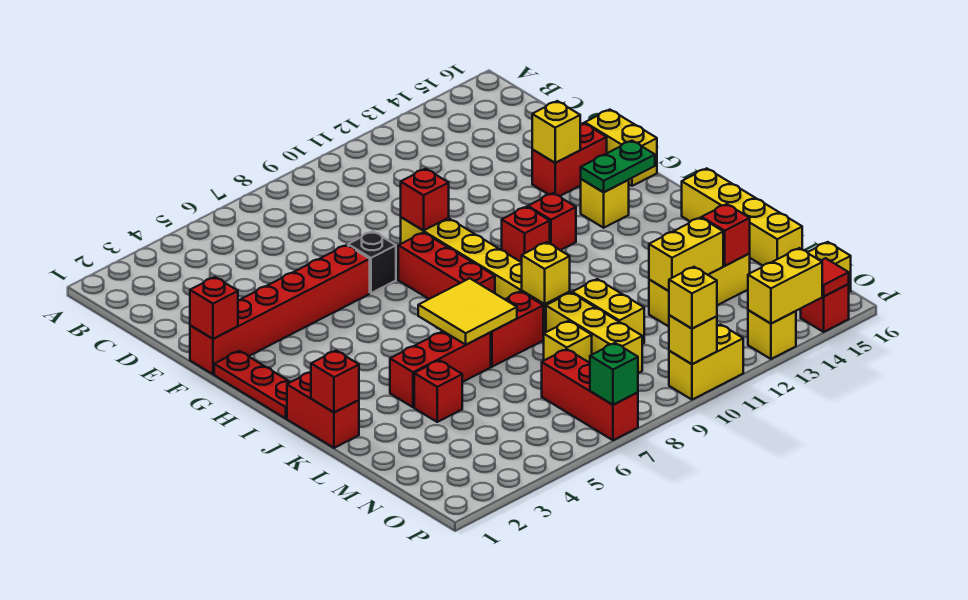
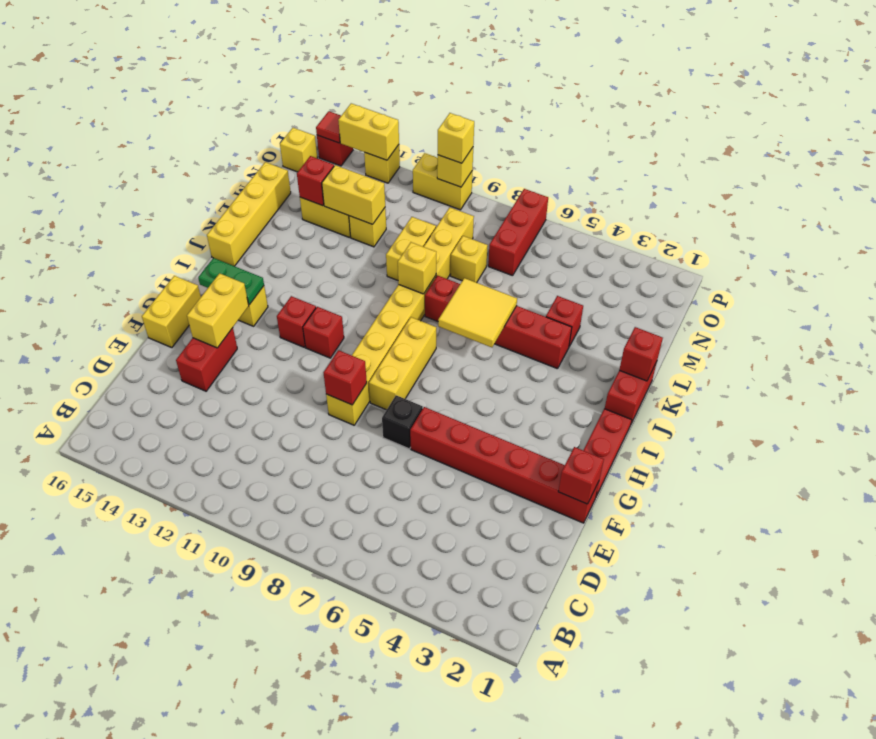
red brick F14:F15 level 1 -> red brick E14:F14 level 1
yellow brick F14 level 2 -> yellow brick F14:G14 level 2
red brick G8:I8 level 1 -> yellow brick G8:I8 level 1
green brick P7 level 2 -> none

